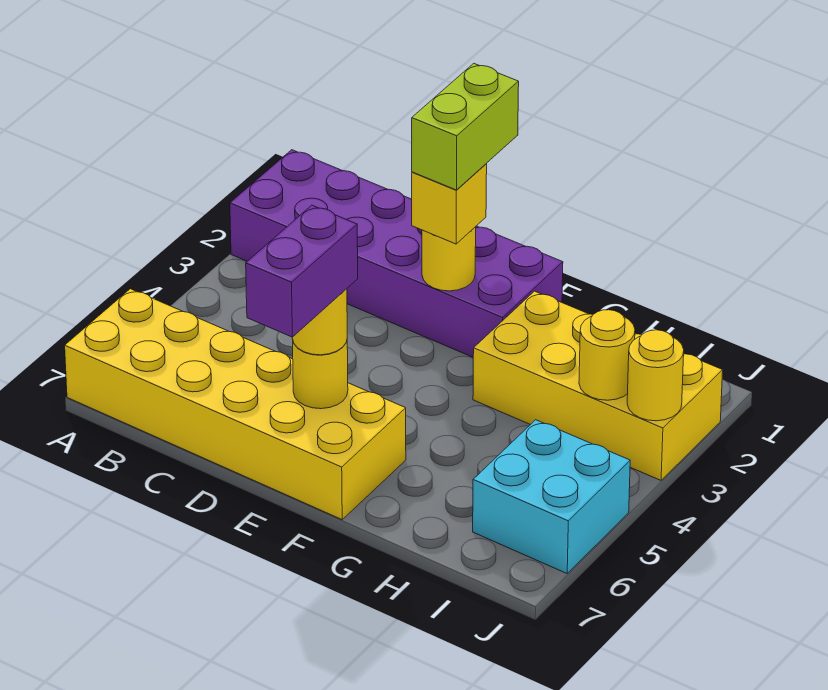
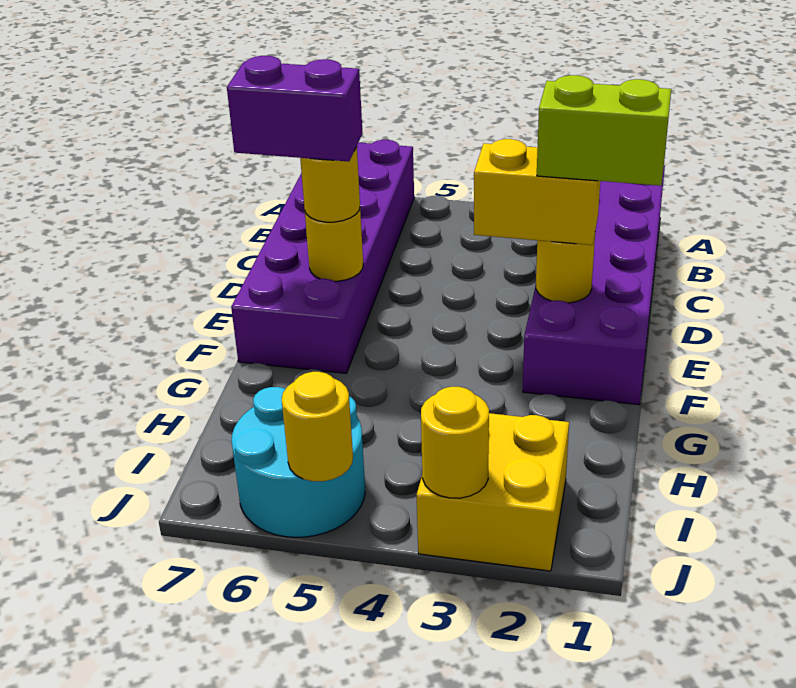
yellow brick A6:F7 level 1 -> purple brick A6:F7 level 1
yellow brick E2 level 3 -> yellow brick E2:E3 level 3
yellow brick G2:J3 level 1 -> yellow brick I2:J3 level 1
yellow round brick I3 level 2 -> yellow round brick J5 level 2
cyan brick I5:J6 level 1 -> cyan round brick I5:J6 level 1

